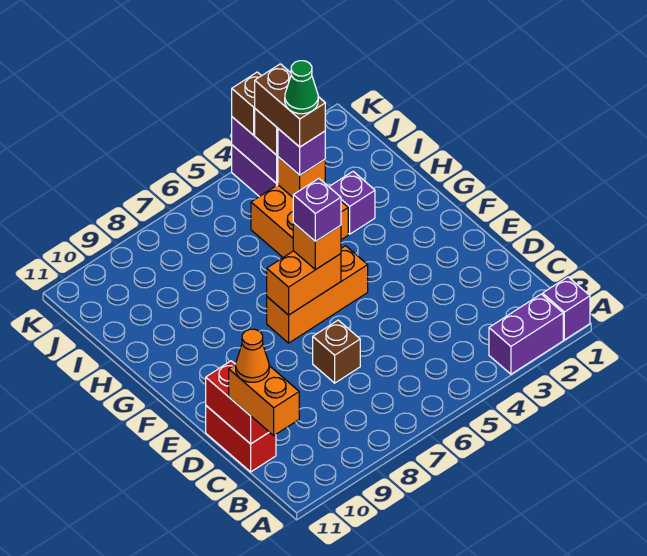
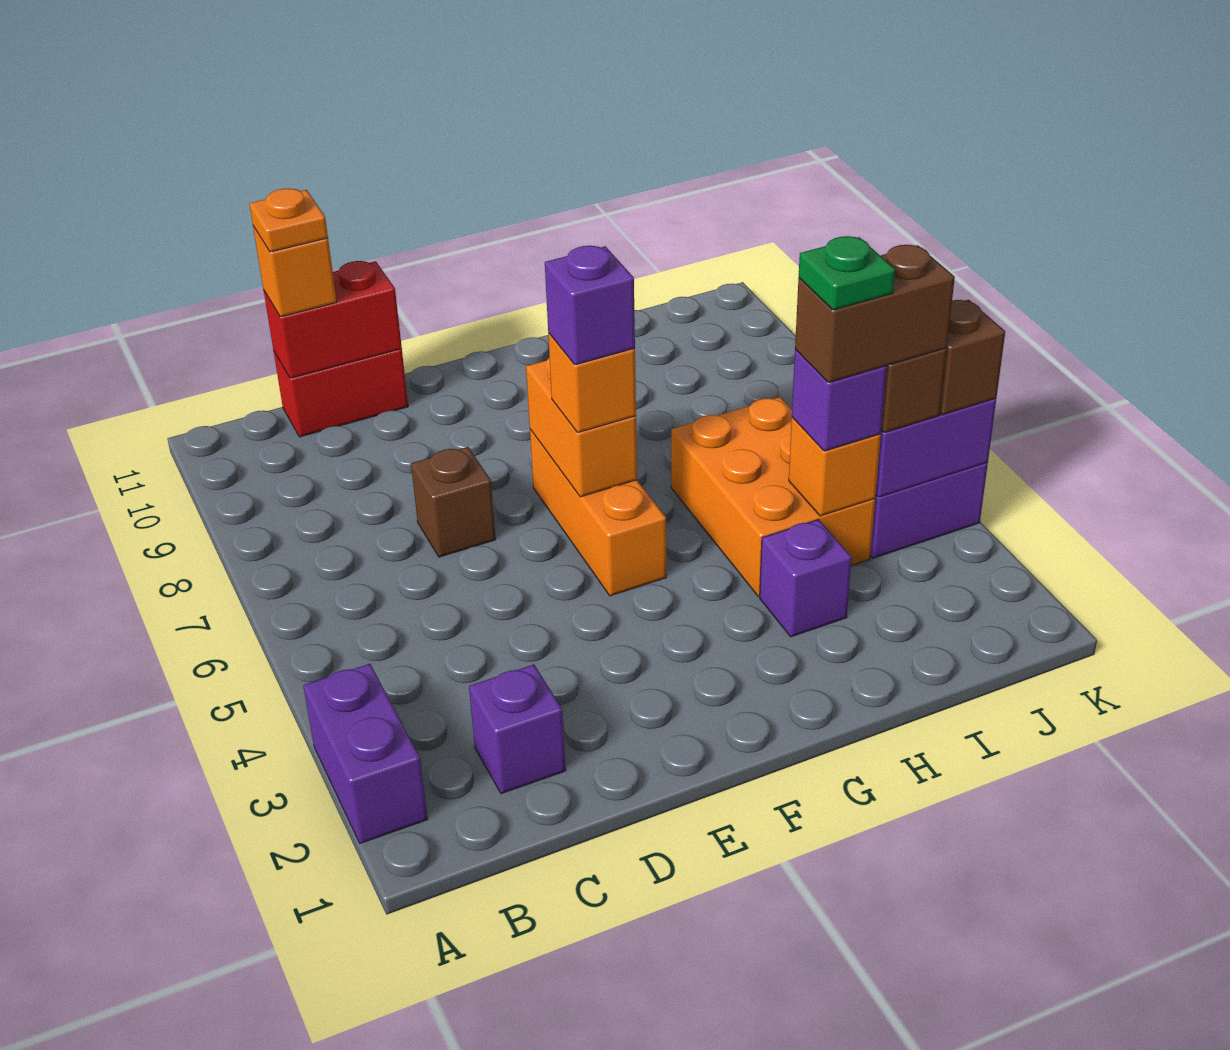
purple brick A1 level 1 -> purple brick C2 level 1
orange brick B11:C11 level 3 -> orange brick C11 level 3
orange cone C11 level 4 -> orange plate C11 level 4
orange brick H4:I5 level 1 -> orange brick H4:I6 level 1
green cone I4 level 5 -> green plate I4 level 5

